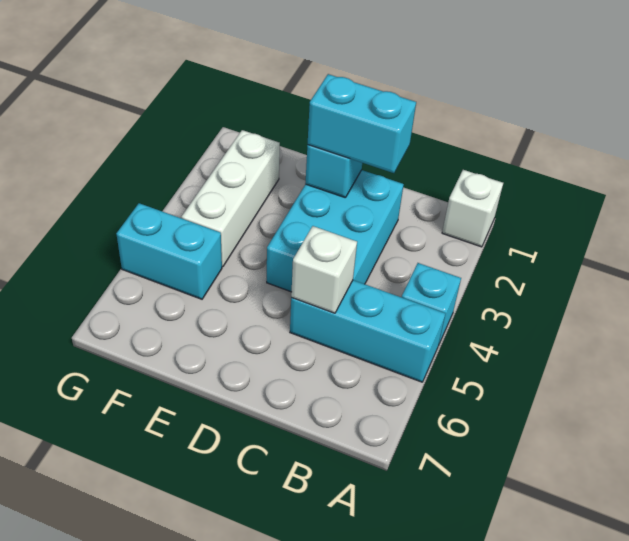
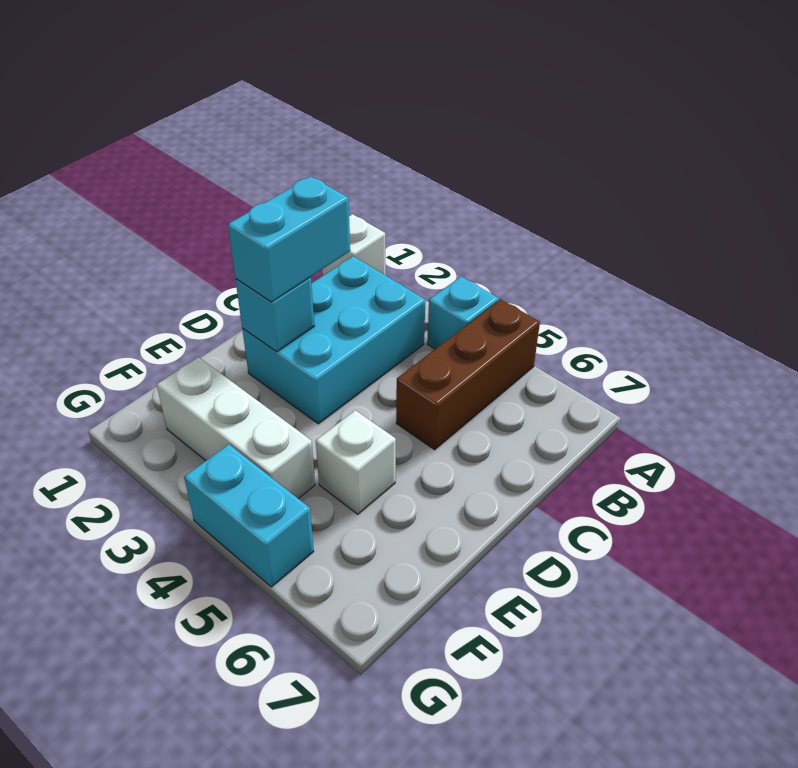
cyan brick A5:C5 level 1 -> brown brick A5:C5 level 1
cyan brick C2:D4 level 1 -> cyan brick B2:D3 level 1
white brick C5 level 2 -> white brick E5 level 1
cyan brick F5:G5 level 1 -> cyan brick G4:G5 level 1

